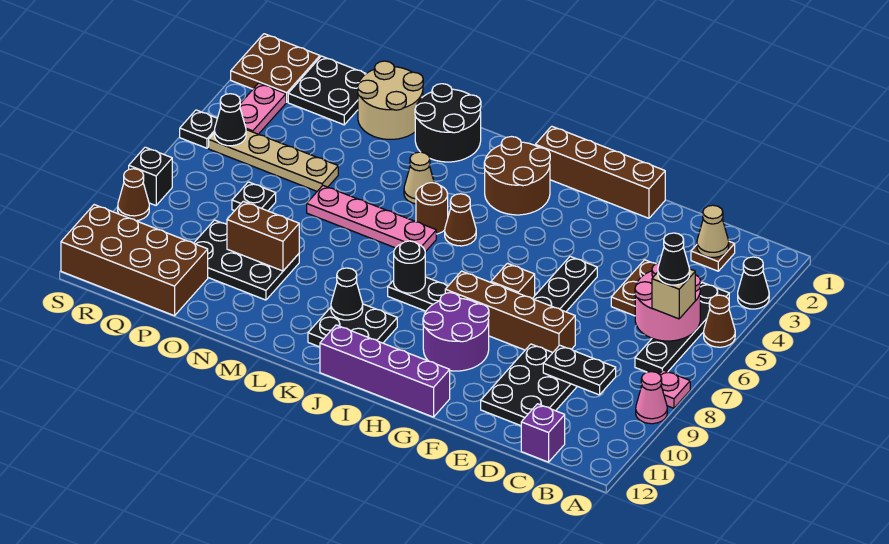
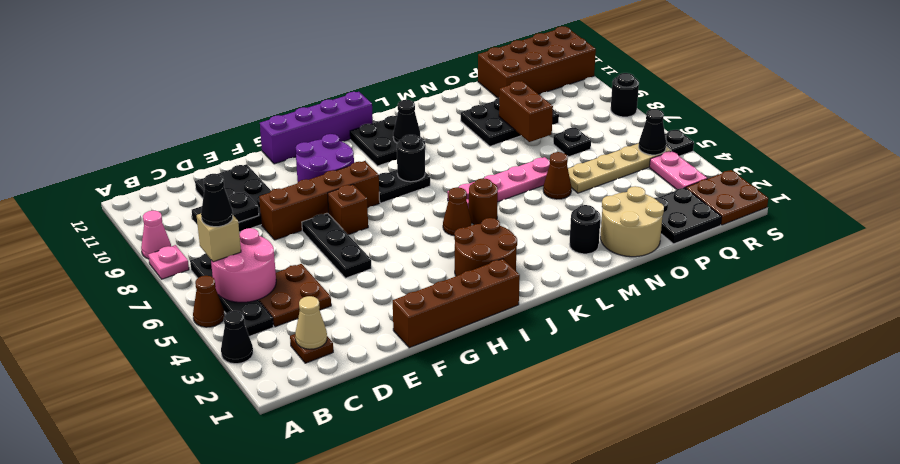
purple brick C12 level 1 -> none
black round brick L1:M2 level 1 -> black round brick M2 level 1
tan cone L4 level 1 -> none
brown brick N9:O9 level 2 -> brown brick O8:O9 level 2
black brick S8 level 1 -> black round brick S8 level 1
brown cone S9 level 1 -> brown cone N5 level 1

